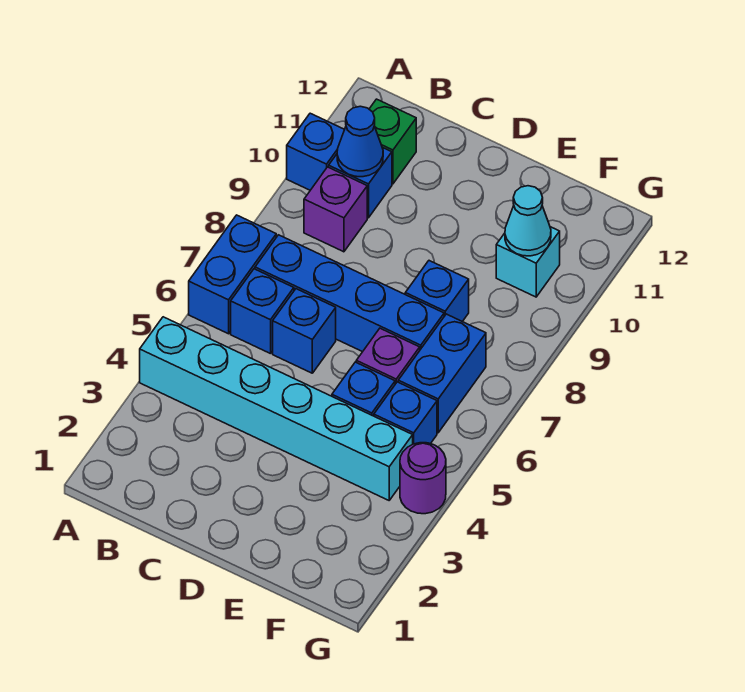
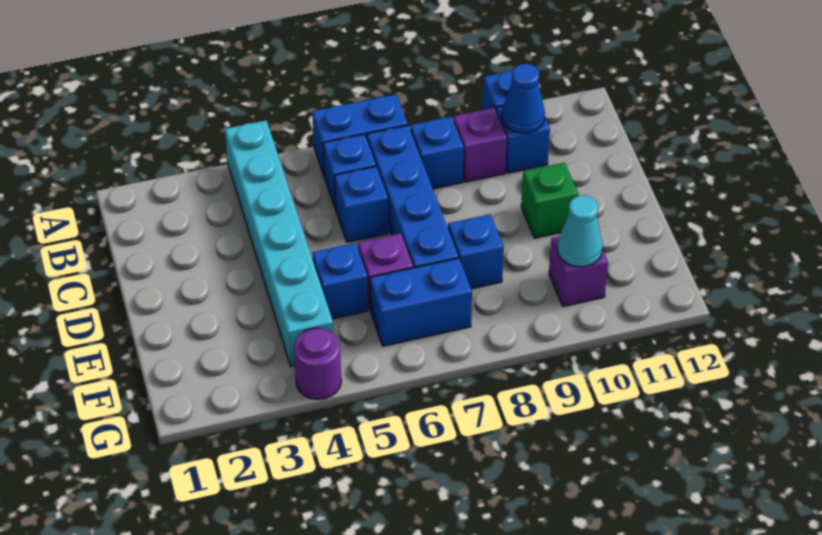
green brick B11 level 1 -> green brick D10 level 1
blue brick F5 level 1 -> blue brick B8 level 1
cyan brick F10 level 1 -> purple brick F10 level 1

